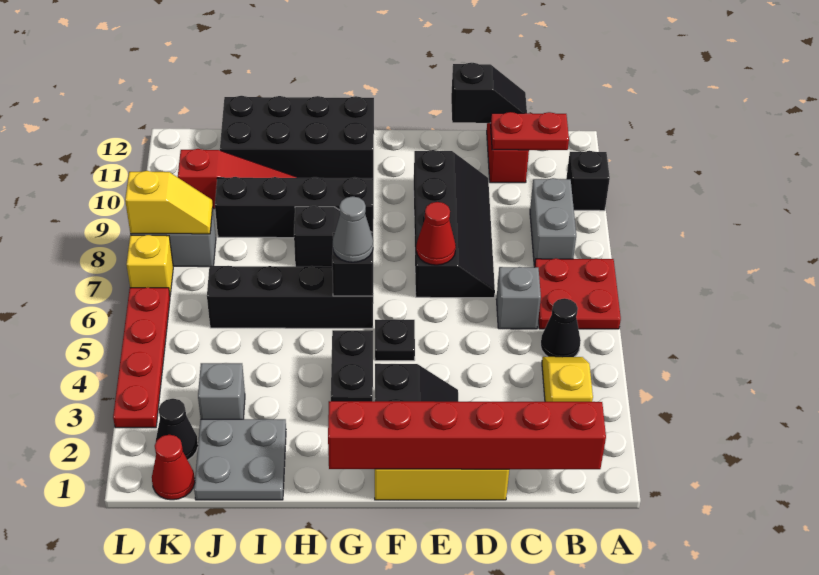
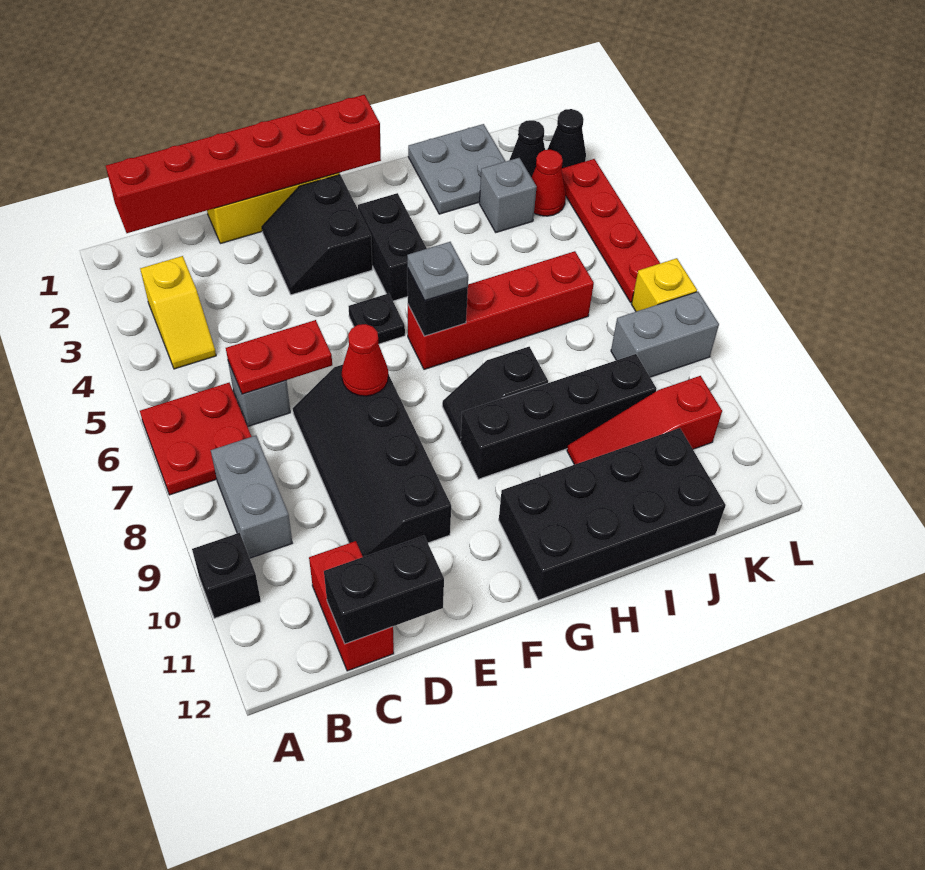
black cone B5 level 1 -> black cone L2 level 1
red plate B11:C11 level 2 -> red plate C6:D6 level 2
black slope C12:D12 level 2 top D -> black brick C12:D12 level 2
black brick G6:J6 level 1 -> red brick G6:J6 level 1
grey cone G6 level 3 -> grey plate G6 level 3
red cone K1 level 1 -> red cone K3 level 1
yellow slope K8:L8 level 2 top L -> none

